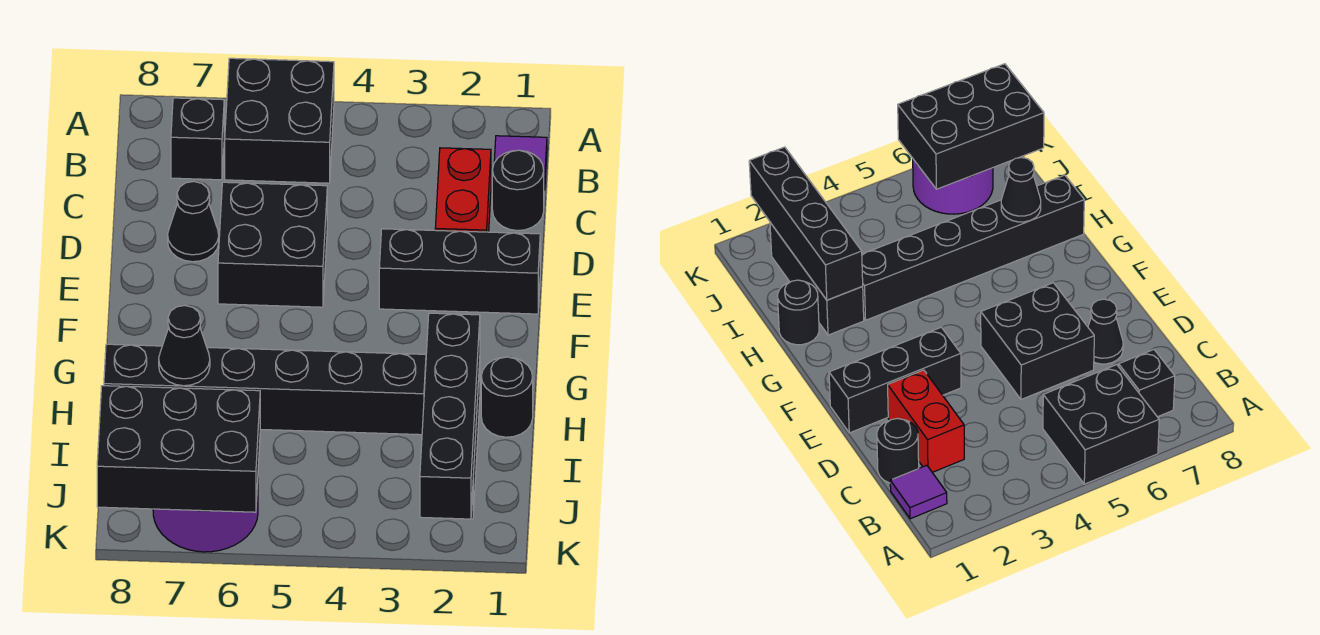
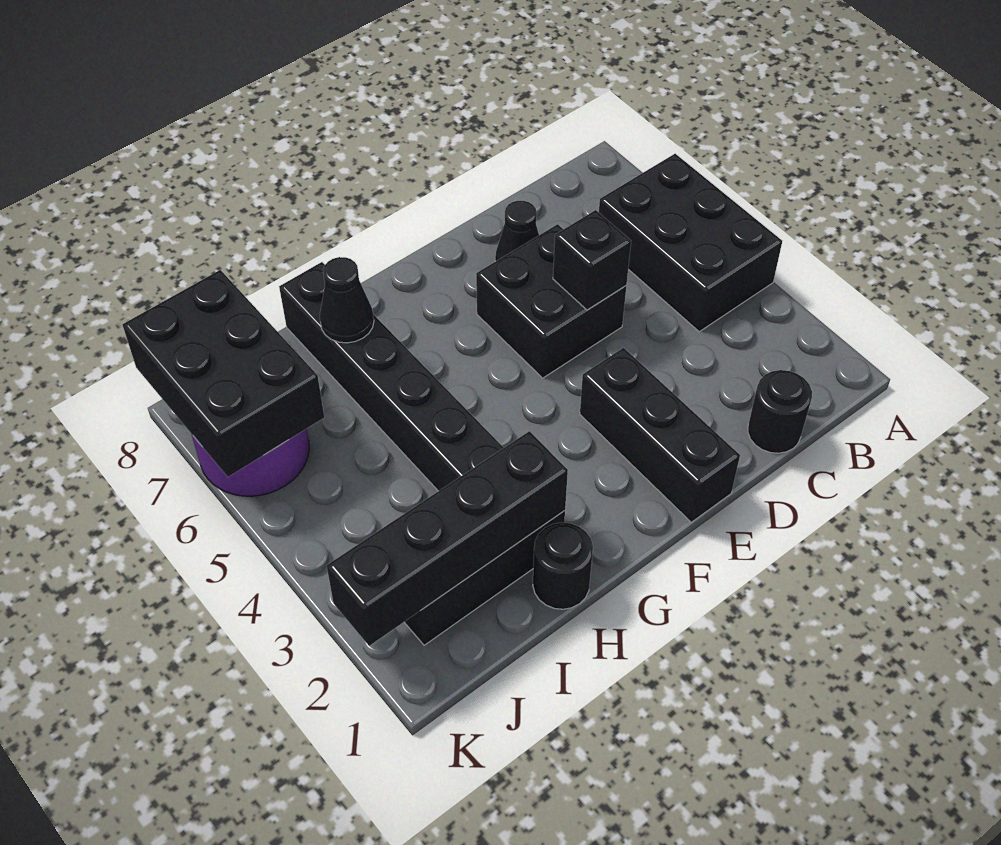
black brick A5:B6 level 1 -> black brick A4:B6 level 1
purple tile B1 level 1 -> none
black brick B7 level 1 -> black brick D5 level 2
red brick C2:D2 level 1 -> none

